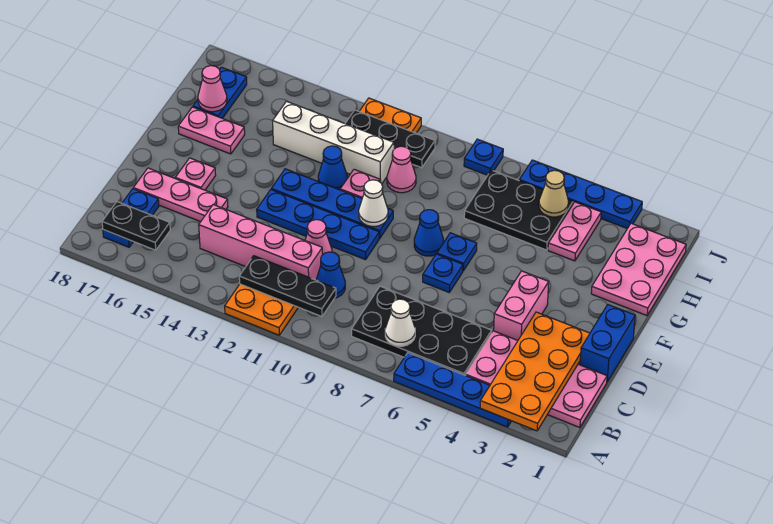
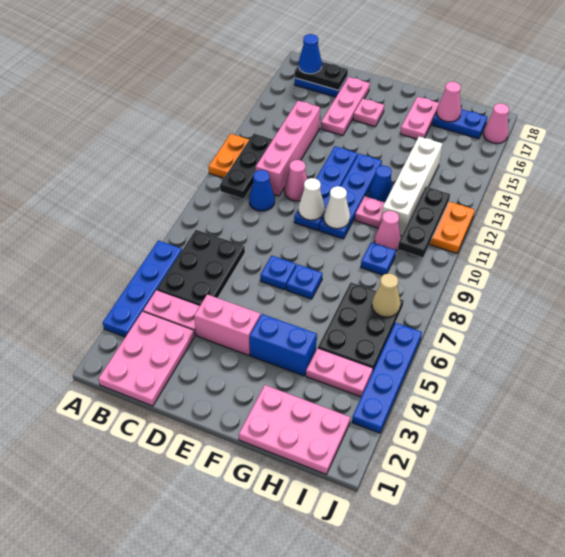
orange plate A2:D3 level 2 -> none
black plate B5:C8 level 1 -> black plate B5:C7 level 1
white cone B7 level 2 -> white cone E10 level 2
black plate B16:B17 level 2 -> black plate B17:C17 level 2
blue brick D1:E1 level 1 -> blue brick F4:G4 level 1
blue cone F8 level 1 -> blue cone B17 level 3
tan cone I5 level 2 -> tan cone I7 level 2
blue plate J8 level 1 -> blue plate H9 level 1
none -> pink cone J17 level 1

